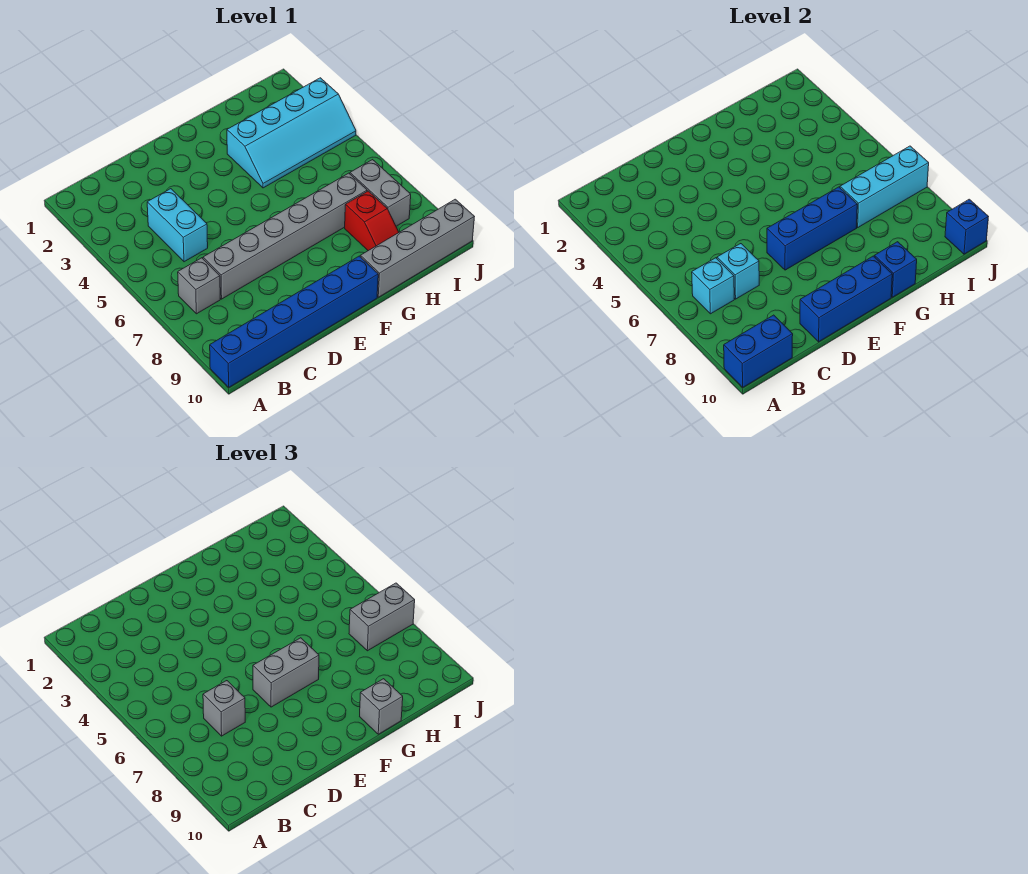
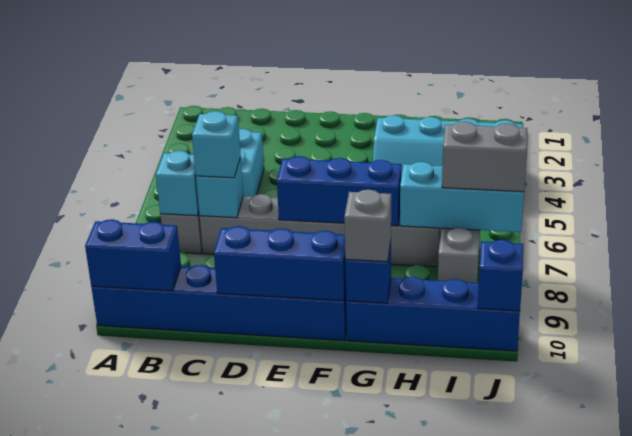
grey brick C7 level 3 -> cyan brick C7 level 3
grey brick E7:F7 level 3 -> none
grey brick G10:J10 level 1 -> blue brick G10:J10 level 1
red slope H8:H9 level 1 top 8 -> none

